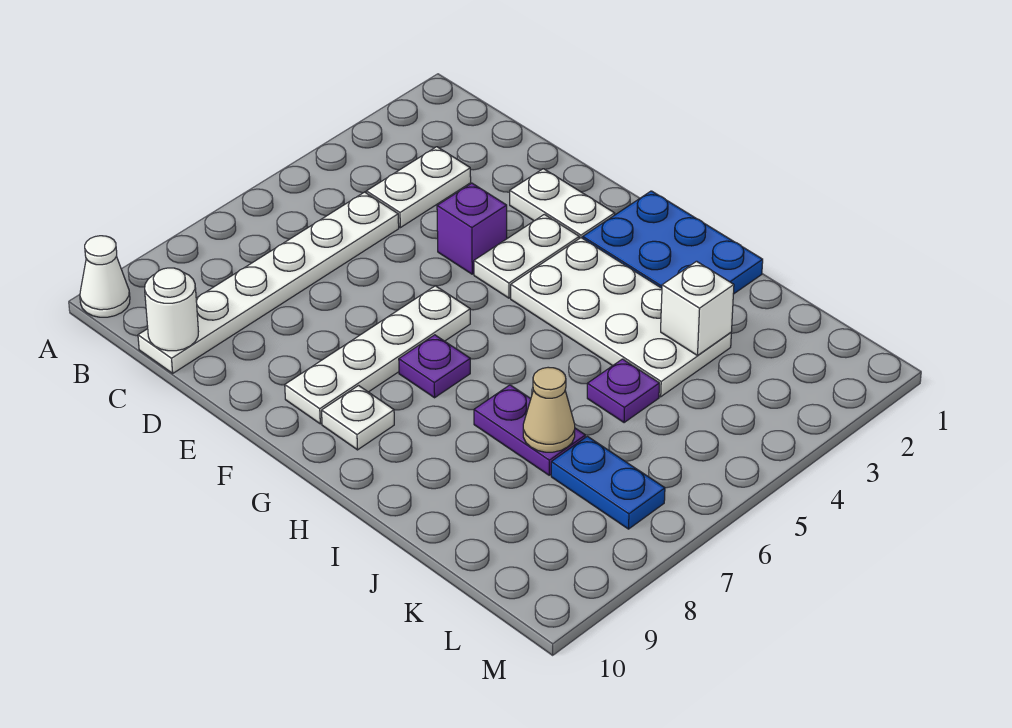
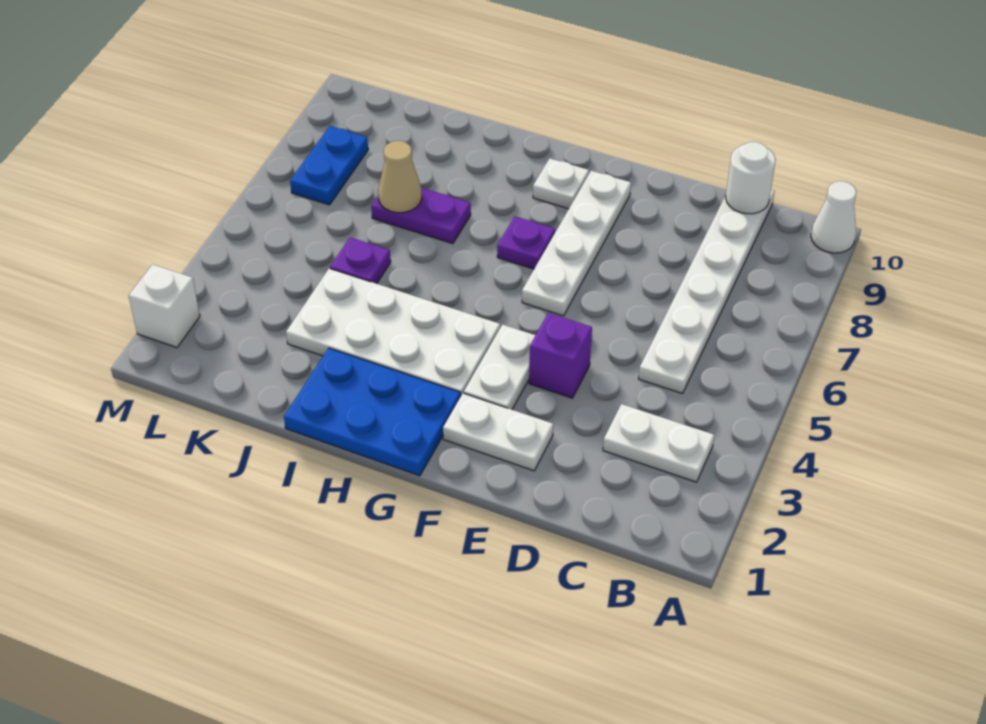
white plate C3:C4 level 1 -> white plate B3:C3 level 1
white brick J3 level 2 -> white brick M2 level 1
blue plate K7:L7 level 1 -> blue plate L7:L8 level 1

